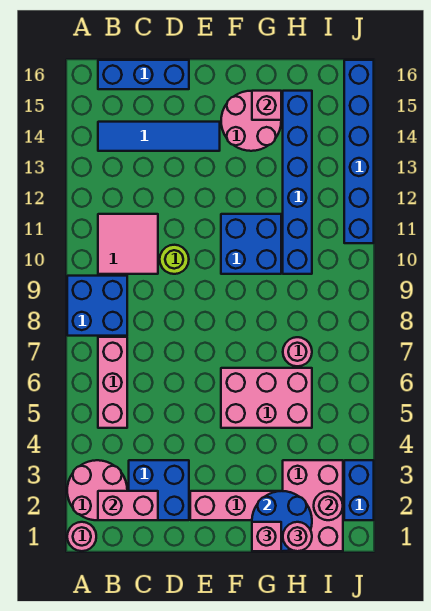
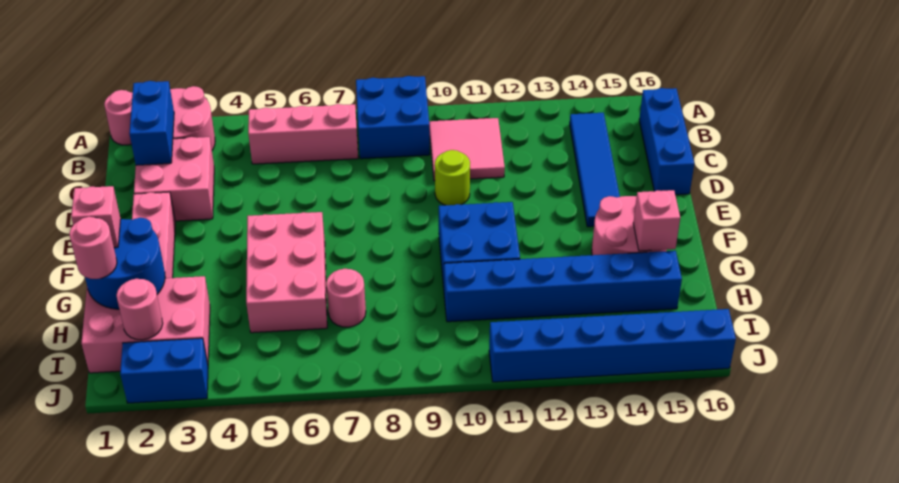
pink brick B2:C2 level 2 -> blue brick B2:C2 level 2
blue brick C2:D3 level 1 -> pink brick C2:D3 level 1

